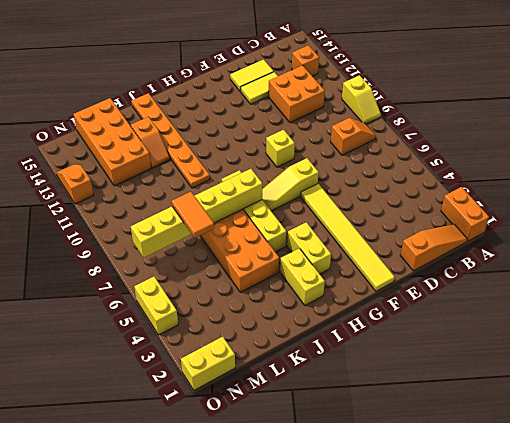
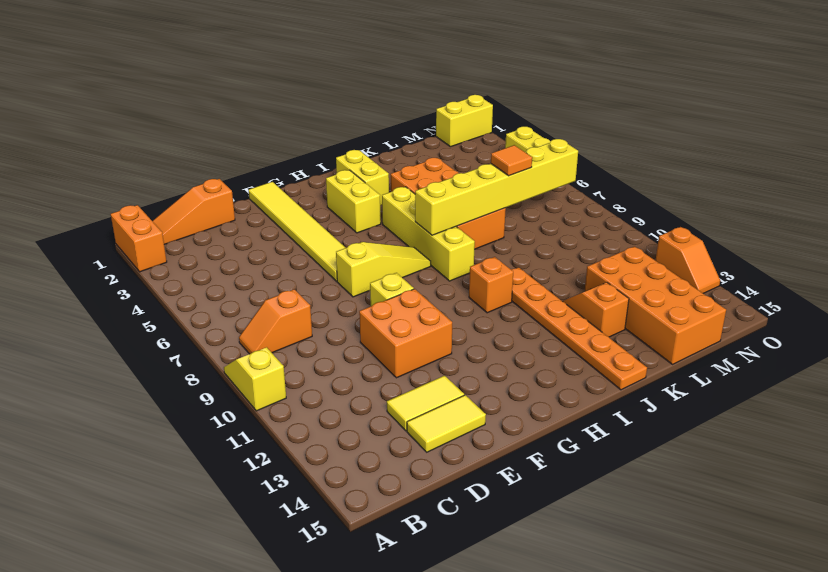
orange brick B13 level 1 -> orange brick I10 level 1
orange brick C11:D12 level 1 -> orange brick E10:F11 level 1
orange tile L6:L7 level 3 -> orange tile L7 level 3

